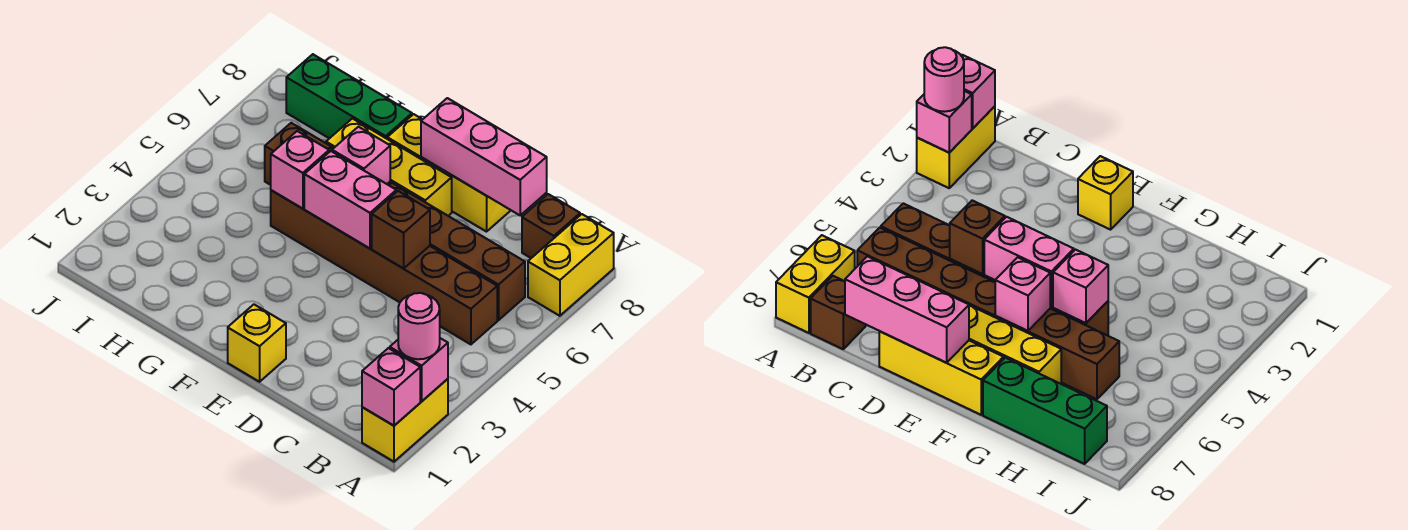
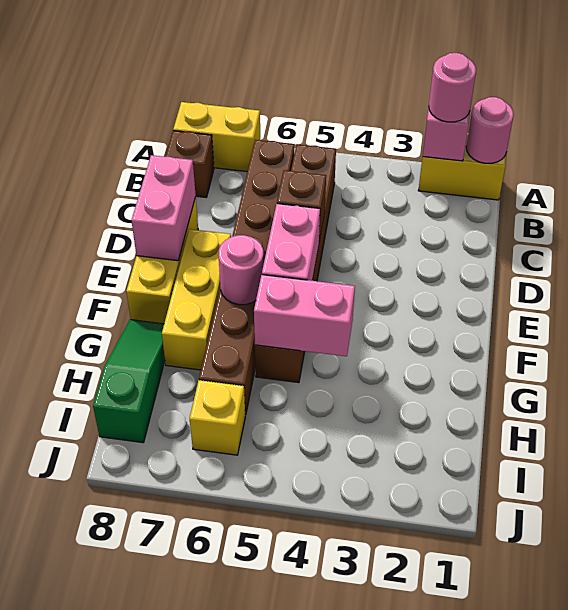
pink brick A1 level 2 -> pink round brick A1 level 2
pink brick C8:E8 level 2 -> pink brick D8:E8 level 2
yellow brick E1 level 1 -> yellow brick I6 level 1
pink brick F6 level 2 -> pink round brick F6 level 2
pink brick G5 level 2 -> pink brick G4:G5 level 2
green brick G8:I8 level 1 -> green slope G8:I8 level 1 top I

